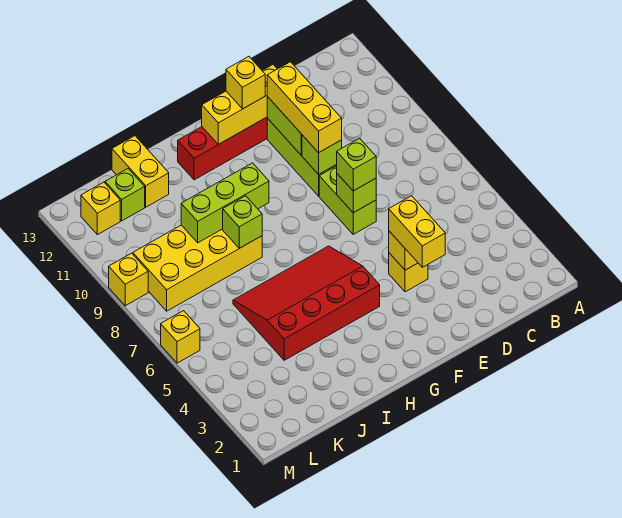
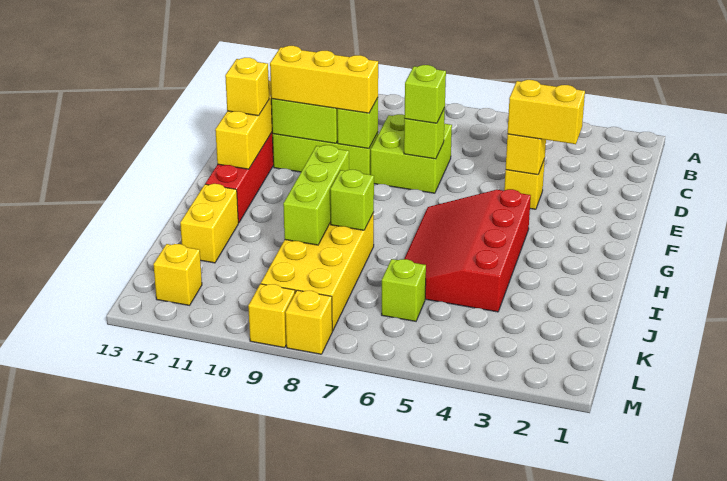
lime brick E7:E8 level 1 -> lime brick D7:E8 level 1
yellow brick J12:J13 level 1 -> yellow brick I12:J12 level 1
lime brick K12 level 1 -> lime brick K6 level 1
yellow brick M6 level 1 -> yellow brick M8 level 1

